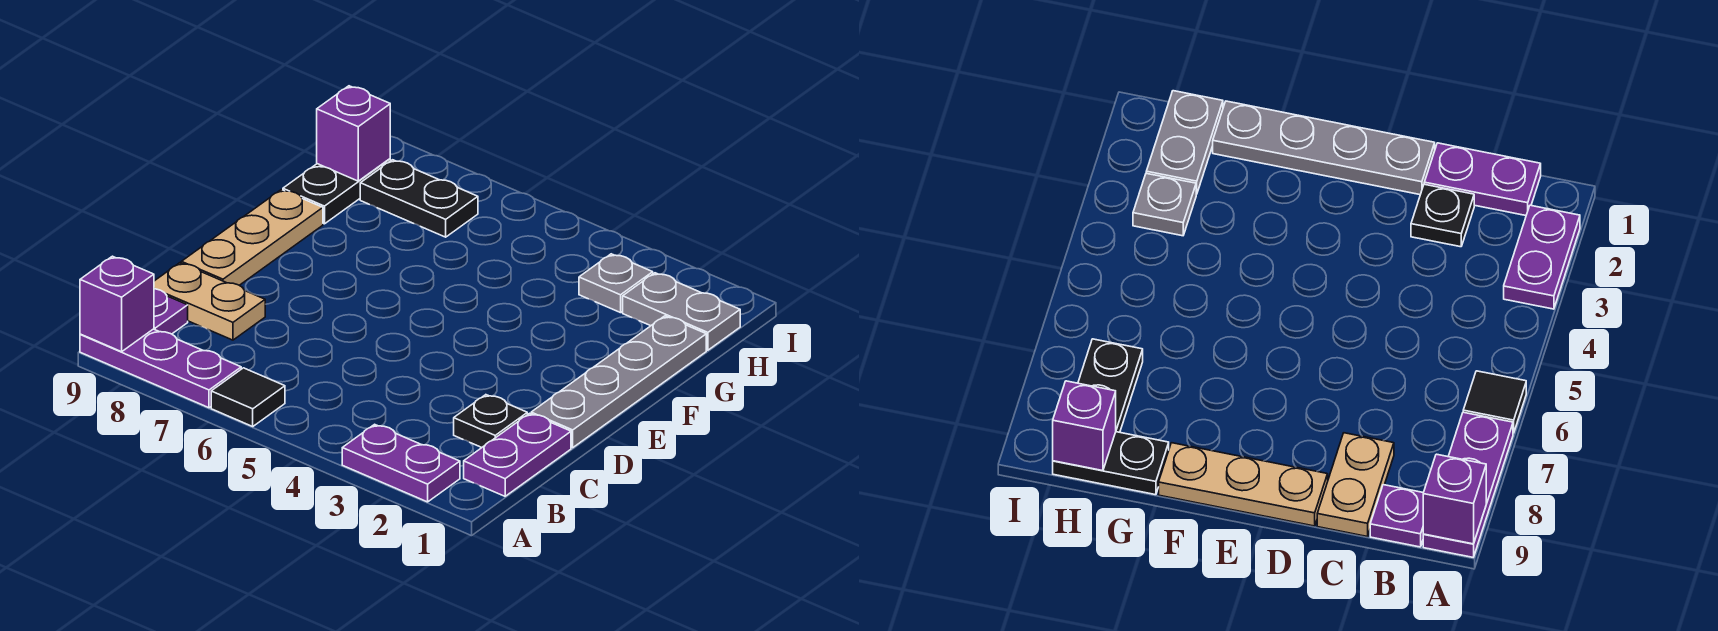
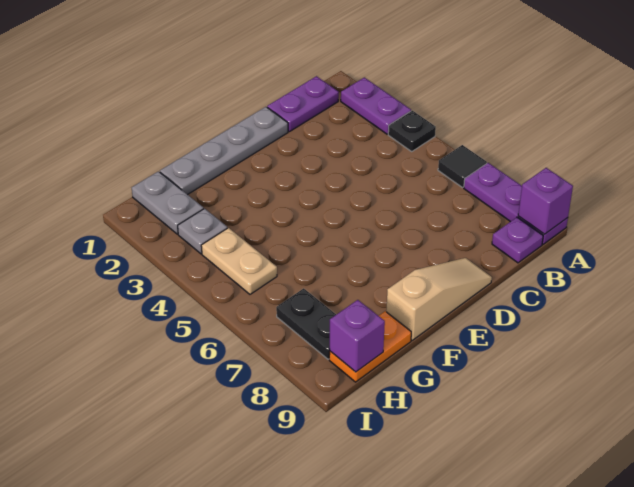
black plate C2 level 1 -> black plate A4 level 1
tan plate C8:C9 level 1 -> tan plate H4:H5 level 1
tan plate D9:F9 level 1 -> tan slope D9:F9 level 1 top F
black plate G9:H9 level 1 -> orange plate G9:H9 level 1

